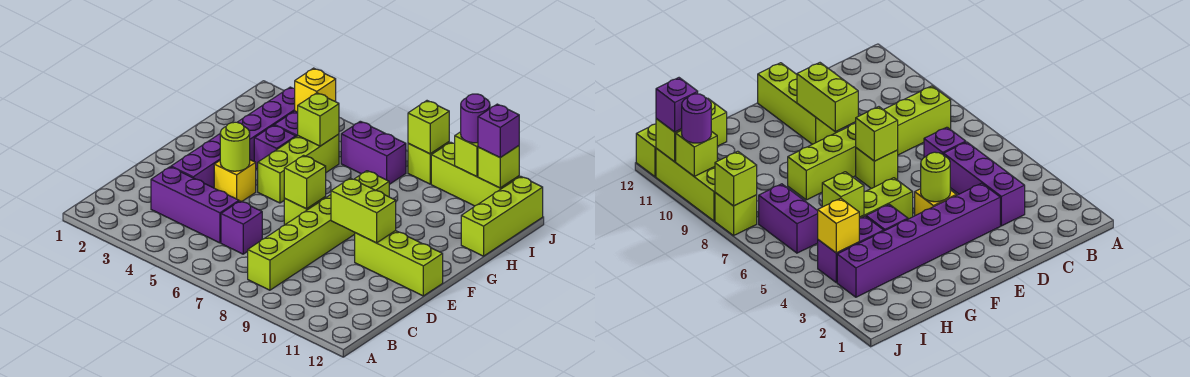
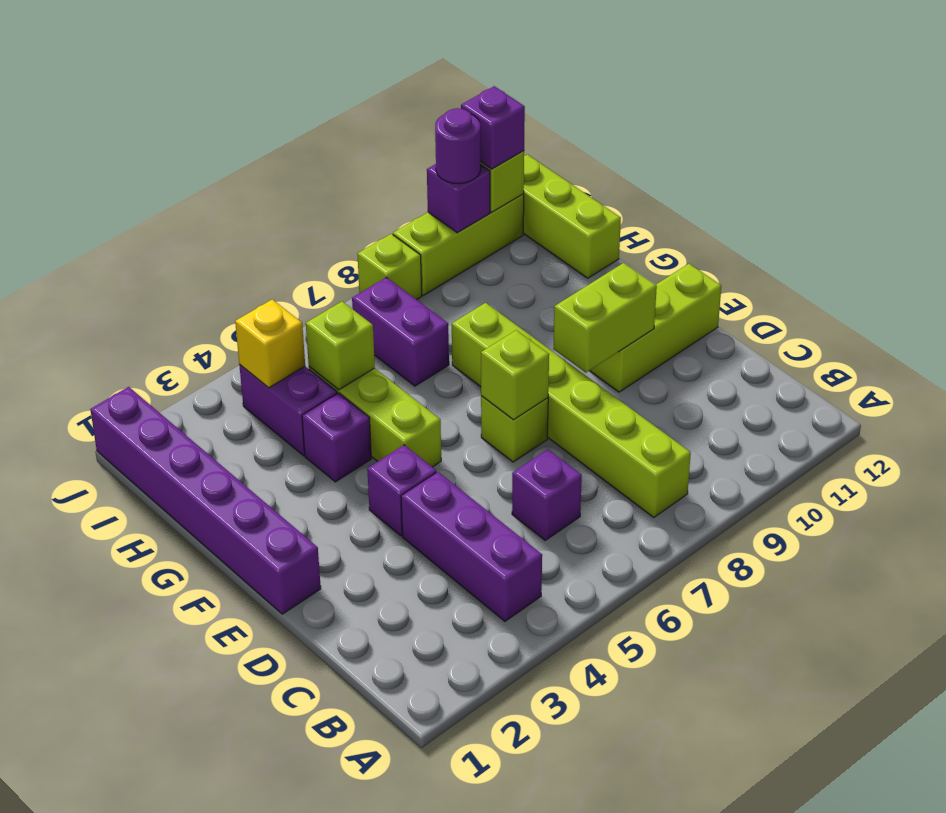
purple brick C3:C5 level 1 -> purple brick B4:D4 level 1
purple brick D3:I3 level 1 -> purple brick E1:J1 level 1
yellow brick E4 level 1 -> purple brick E4 level 1
lime round brick E4 level 2 -> none
purple brick I6:I7 level 1 -> purple brick H7:I7 level 1
lime brick J8 level 2 -> none
lime brick J10 level 2 -> purple brick J10 level 2

